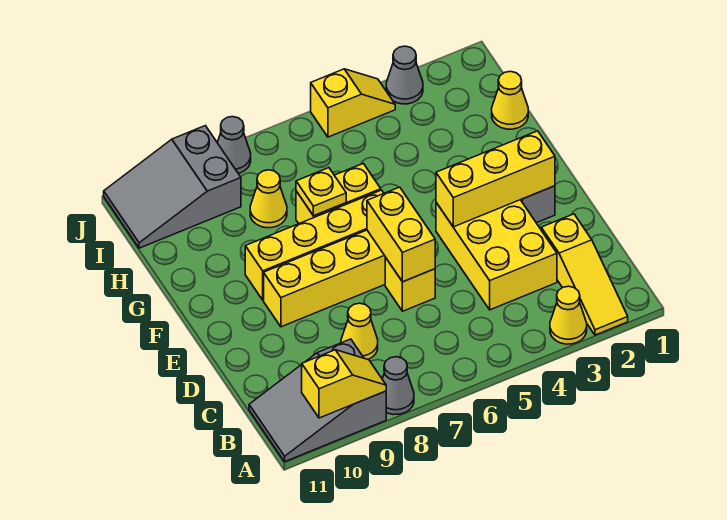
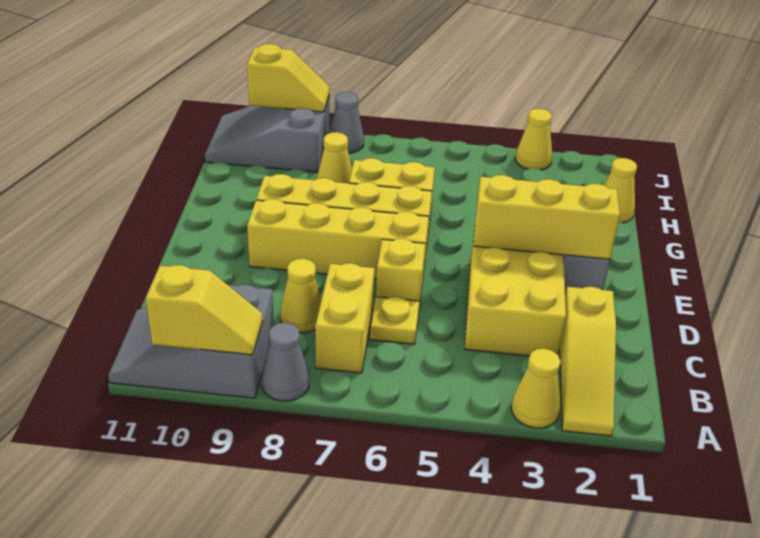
yellow brick D6:E6 level 2 -> yellow brick B7:C7 level 1
yellow plate G7 level 2 -> yellow plate C6 level 1
grey cone J3 level 1 -> yellow cone J3 level 1
yellow slope J4:J5 level 1 top 5 -> yellow slope J9:J10 level 2 top 10

